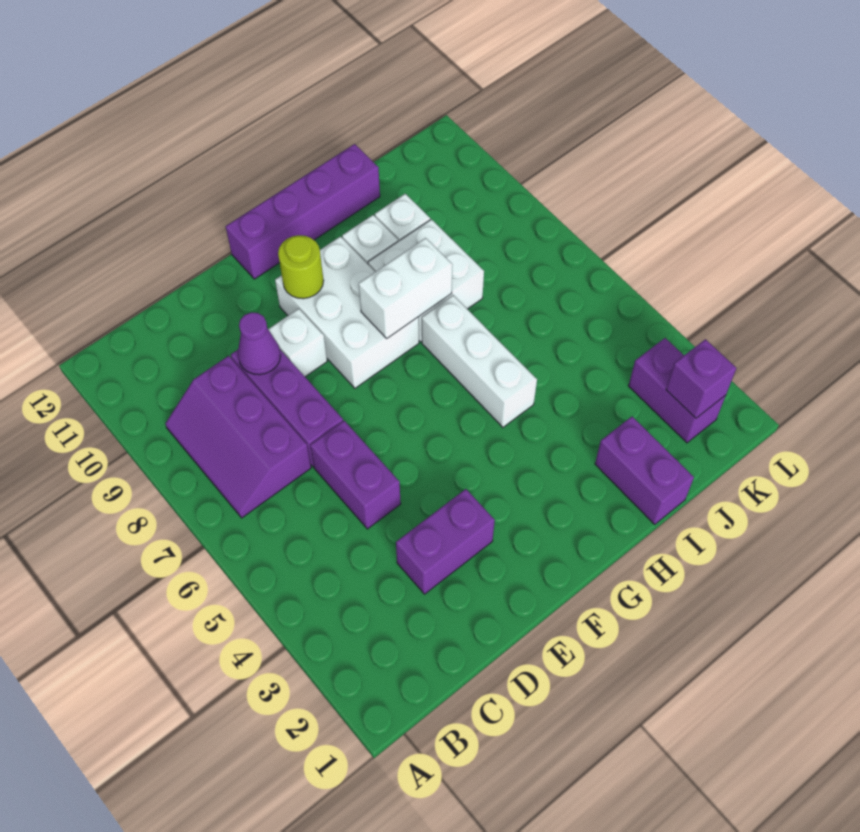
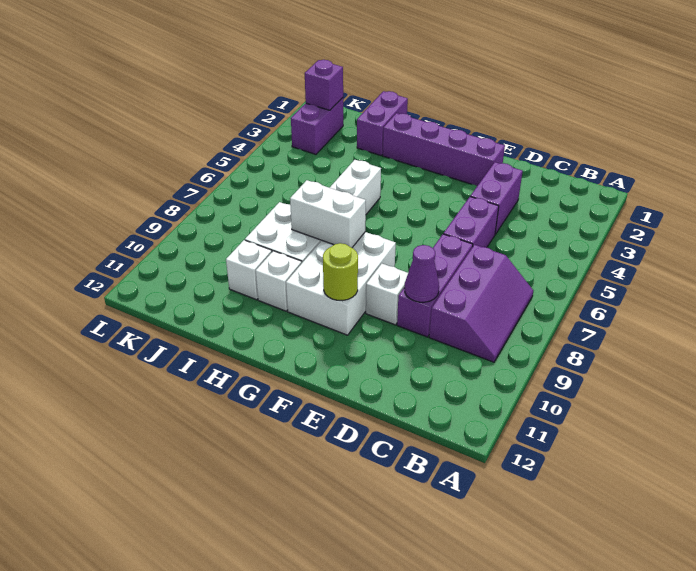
purple brick D3:E3 level 1 -> purple brick D3:D4 level 1
purple brick F12:I12 level 1 -> purple brick E2:H2 level 1

